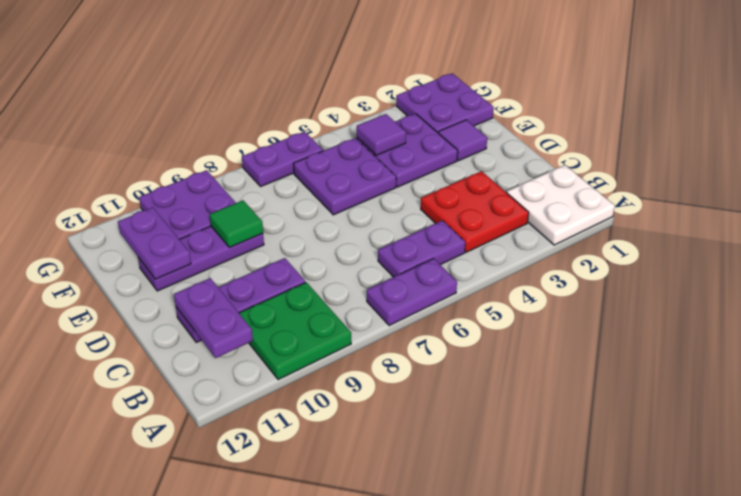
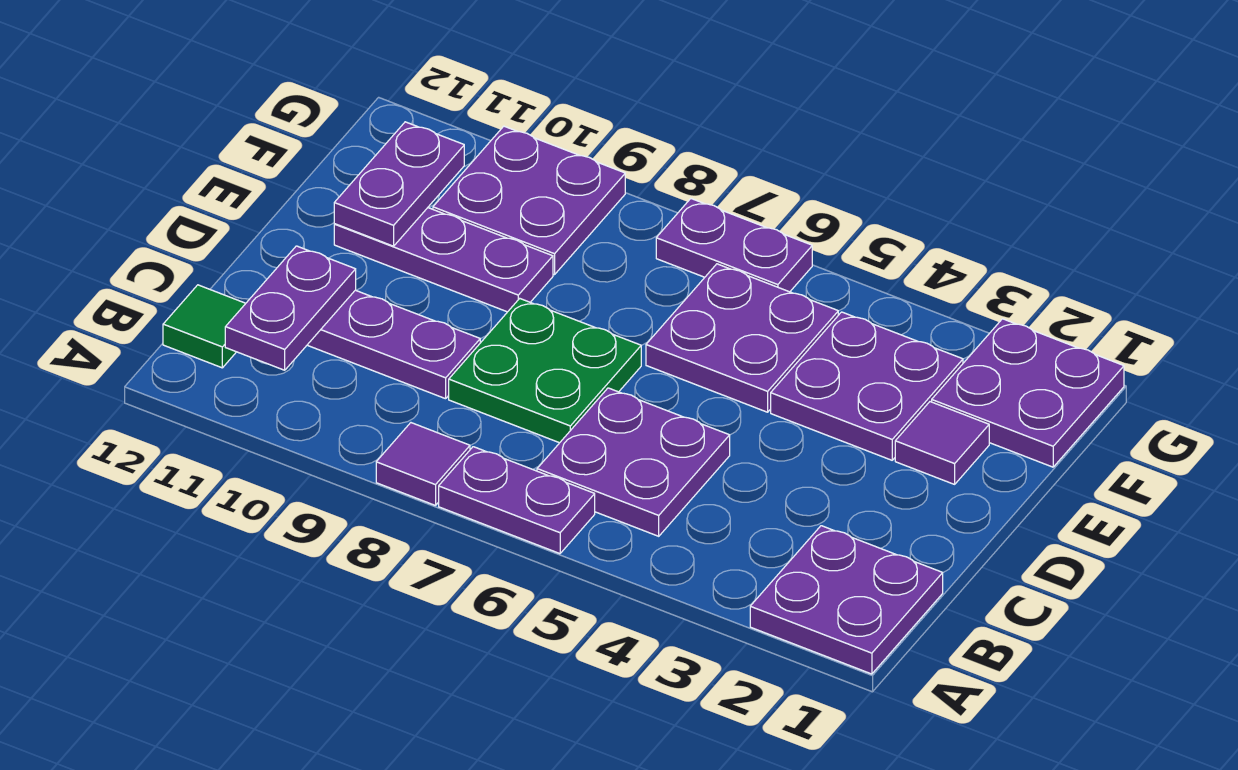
white plate A1:B2 level 1 -> purple plate A1:B2 level 1
green plate A9:B10 level 1 -> green plate C7:D8 level 1
red plate B3:C4 level 1 -> none
purple plate B5:B6 level 1 -> purple plate B5:C6 level 1
green tile E9 level 2 -> green tile B12 level 1
purple tile F4 level 2 -> purple tile A8 level 1

